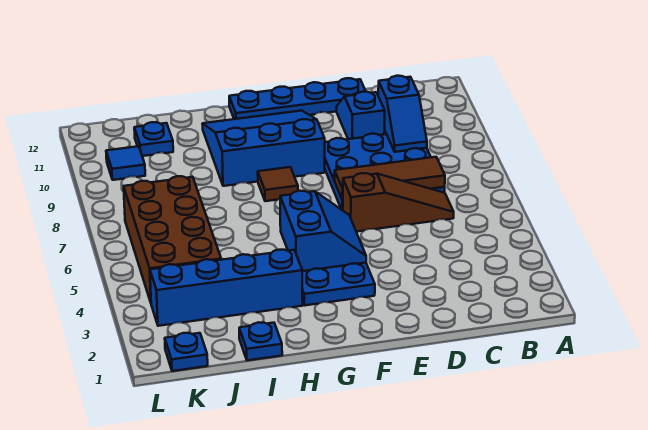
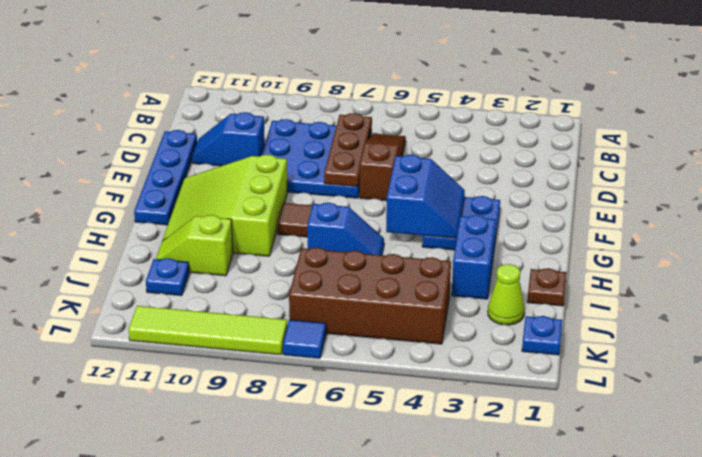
brown tile C7:E7 level 2 -> brown plate C7:E7 level 2
blue slope C9:C10 level 2 top 10 -> blue slope H6:H7 level 1 top 7
blue slope F4:G5 level 2 top G -> blue slope F4:G5 level 2 top 5
blue slope F9:H11 level 1 top 9 -> lime slope F9:H11 level 1 top 9
blue brick H3:K3 level 1 -> blue brick H3:I3 level 1
blue plate I1 level 1 -> brown plate I1 level 1
none -> lime slope I10:I11 level 1 top 10
none -> lime cone J2 level 1
blue tile K10 level 1 -> blue tile L7 level 1
none -> lime tile L8:L11 level 1

